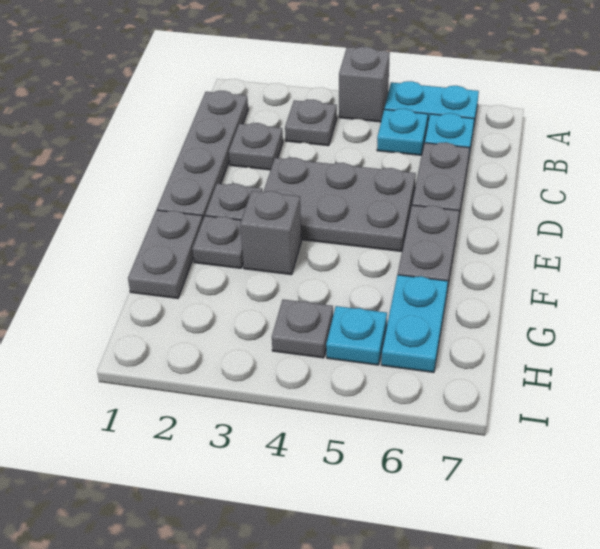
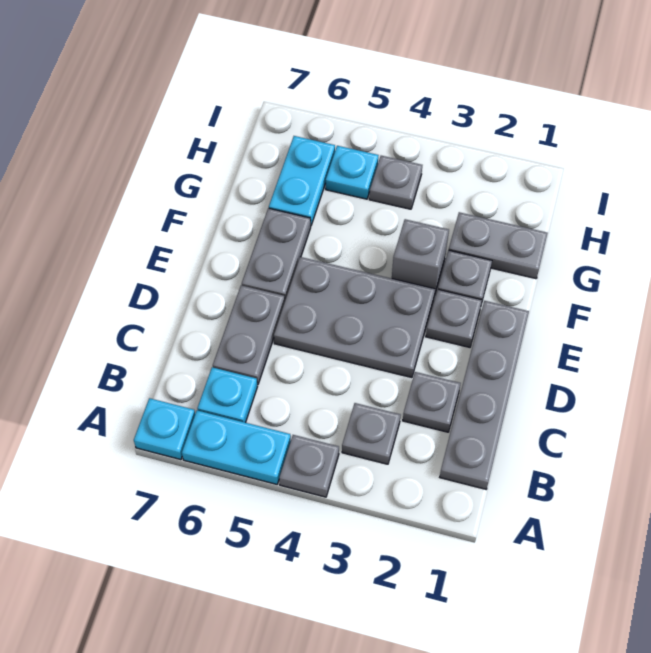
grey brick A4 level 1 -> grey plate A4 level 1
cyan plate B5 level 1 -> cyan plate A7 level 1
grey plate F1:G1 level 1 -> grey plate G1:G2 level 1

